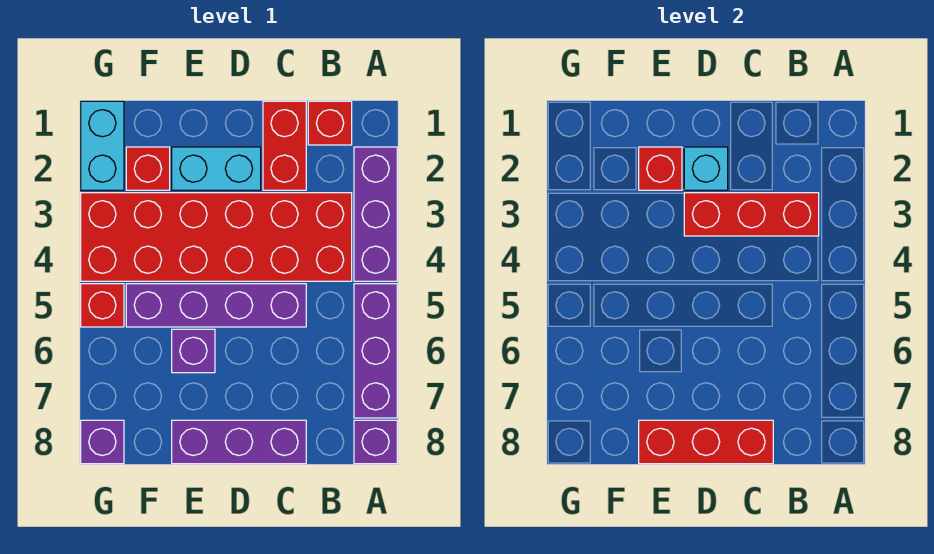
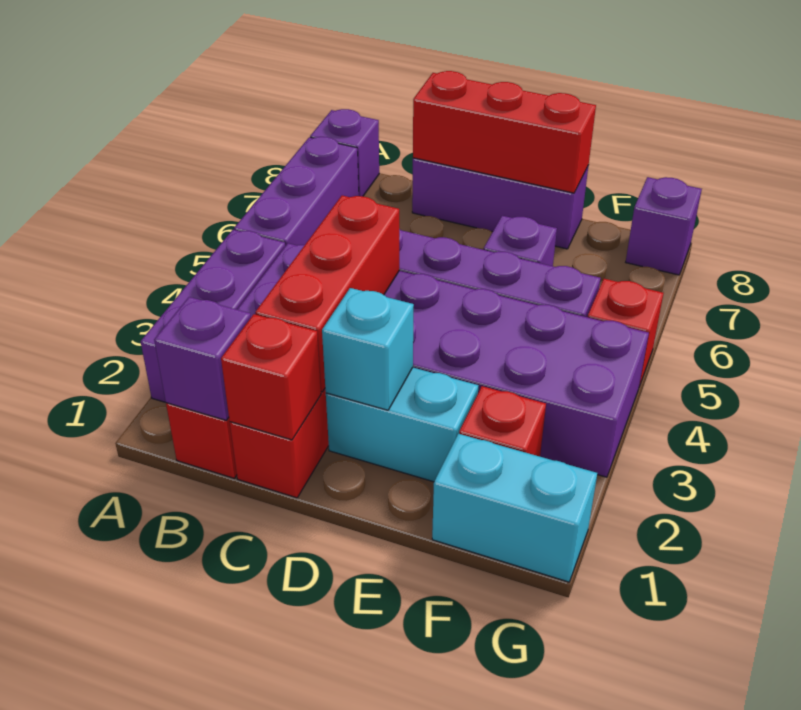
none -> purple brick B1 level 2
red brick B3:G4 level 1 -> purple brick B3:G4 level 1
red brick B3:D3 level 2 -> red brick C2:C4 level 2
red brick E2 level 2 -> red brick C1 level 2
cyan brick G1:G2 level 1 -> cyan brick F1:G1 level 1

